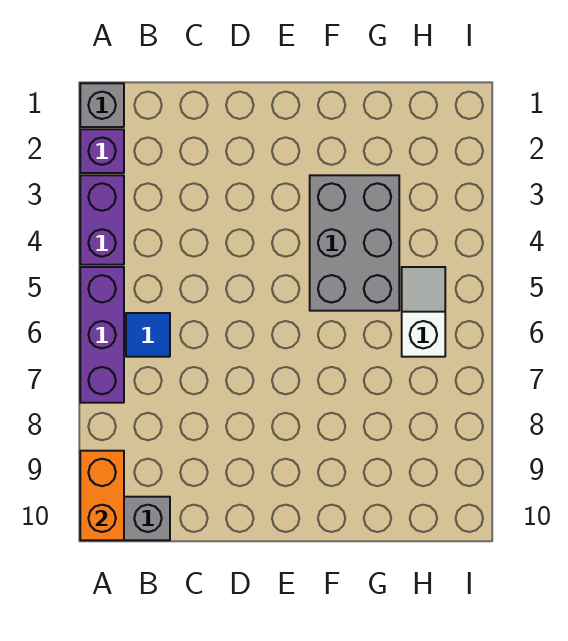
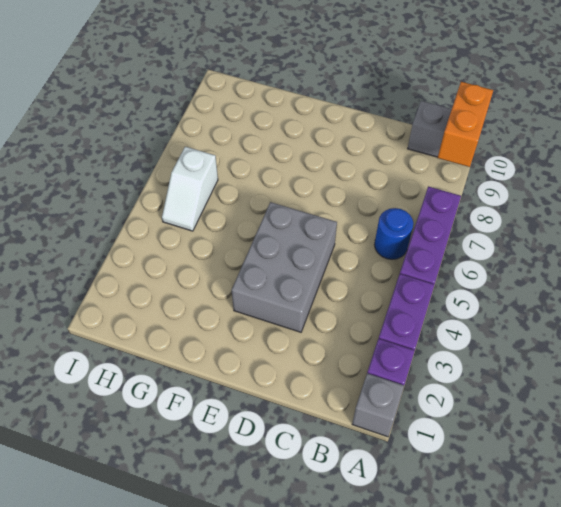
blue tile B6 level 1 -> blue round brick B6 level 1
grey brick F3:G5 level 1 -> grey brick D3:E5 level 1

